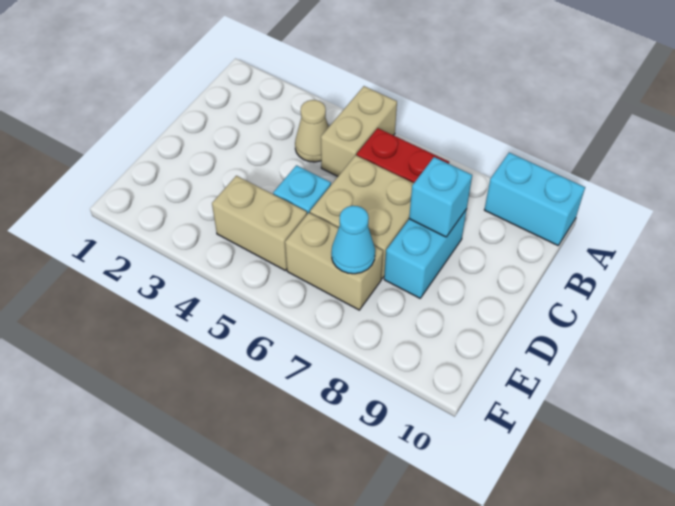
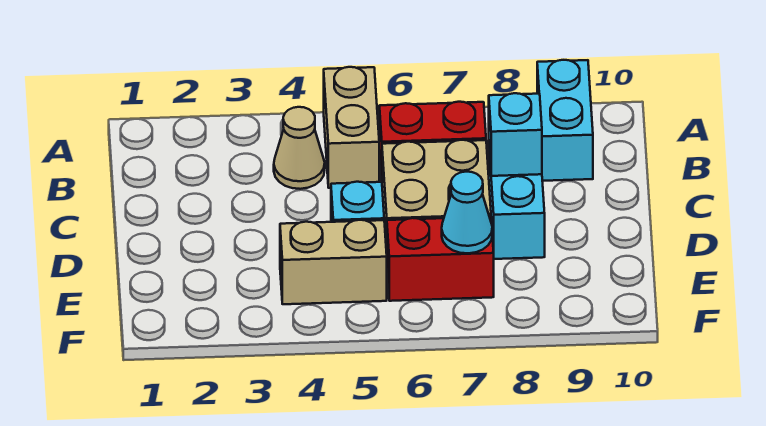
cyan brick A9:A10 level 1 -> cyan brick A9:B9 level 1
tan brick E6:E7 level 1 -> red brick E6:E7 level 1

